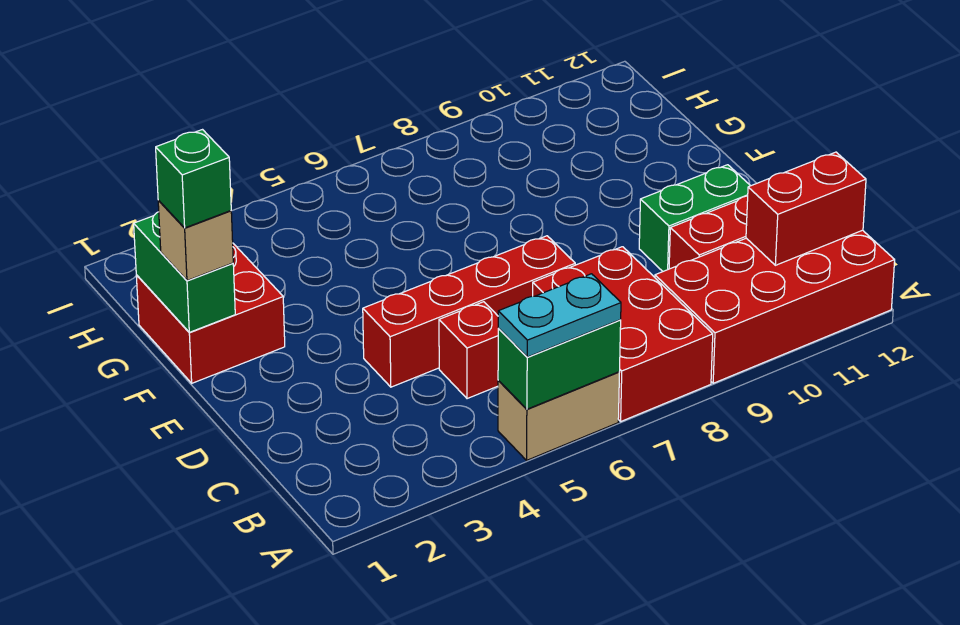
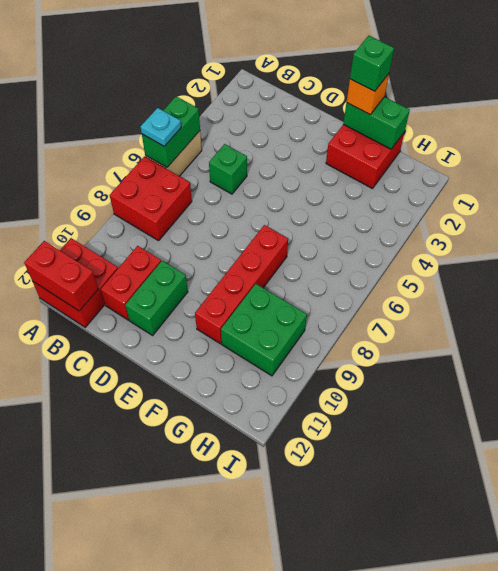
cyan plate A5:A6 level 3 -> cyan plate A6 level 3
red brick A7:C8 level 1 -> red brick A7:B8 level 1
red brick A9:B12 level 1 -> red brick A11:B12 level 1
red brick B11:B12 level 2 -> red brick A12:B12 level 2
red brick C5 level 1 -> green brick C5 level 1
red brick D4:D7 level 1 -> red brick F7:F10 level 1
tan brick F1 level 3 -> orange brick F1 level 3
none -> green brick G9:H10 level 1

